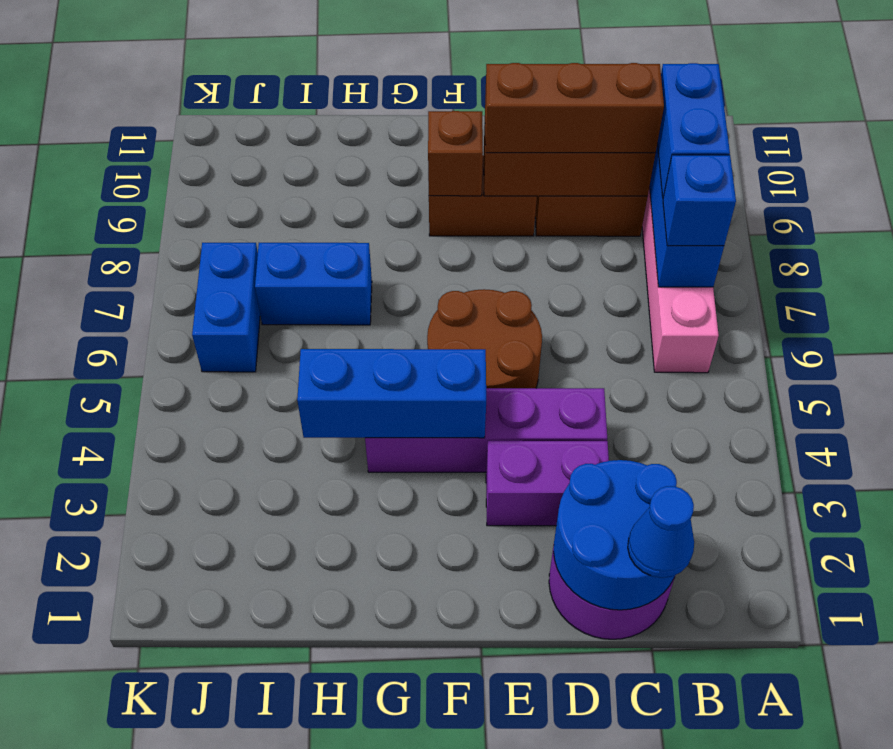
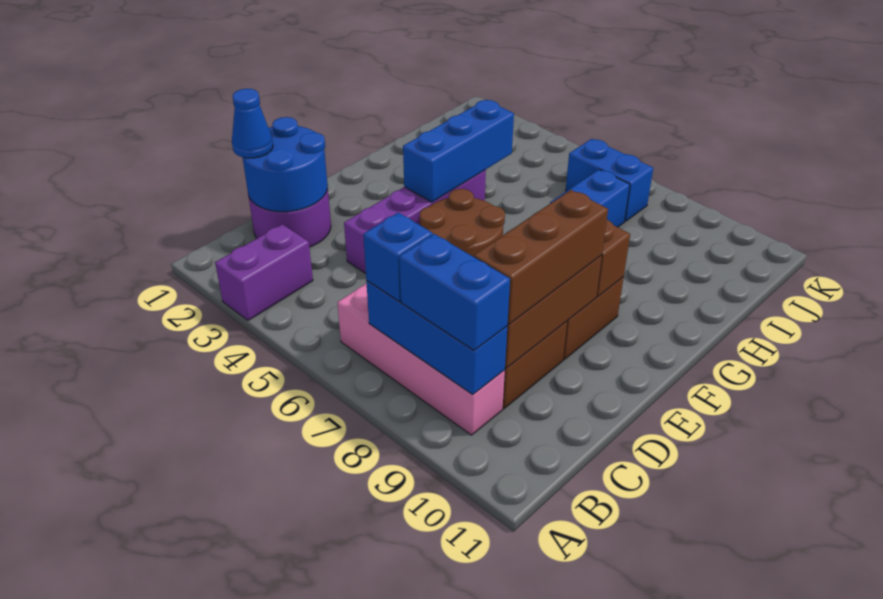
purple brick D3:E3 level 1 -> purple brick A3:B3 level 1

